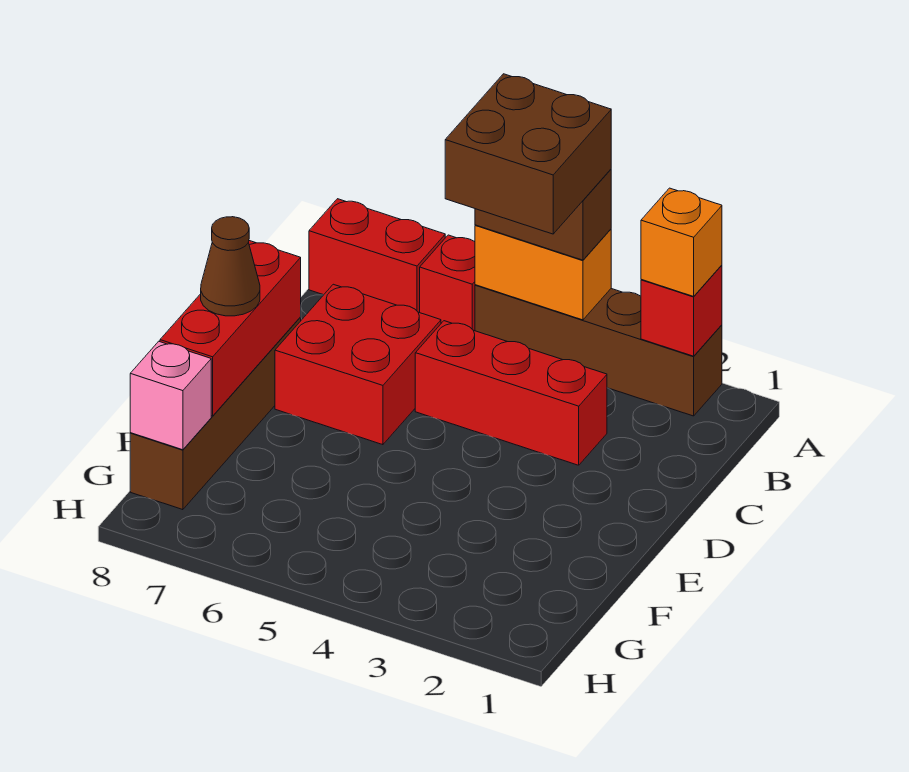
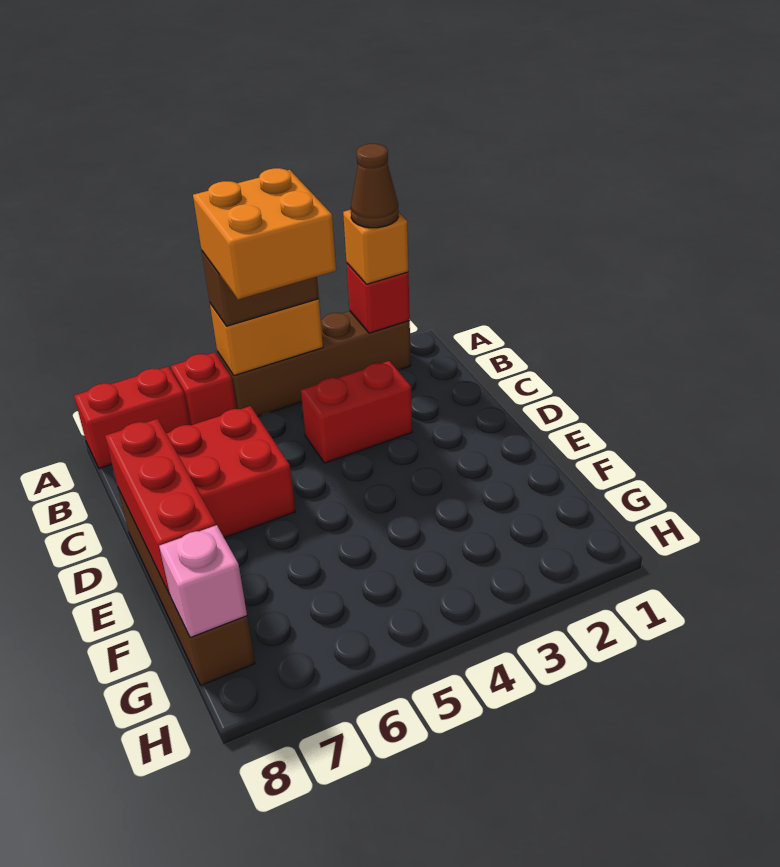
brown brick A4:B5 level 4 -> orange brick A4:B5 level 4
red brick C3:C5 level 1 -> red brick C3:C4 level 1
brown cone E8 level 3 -> brown cone A2 level 4

